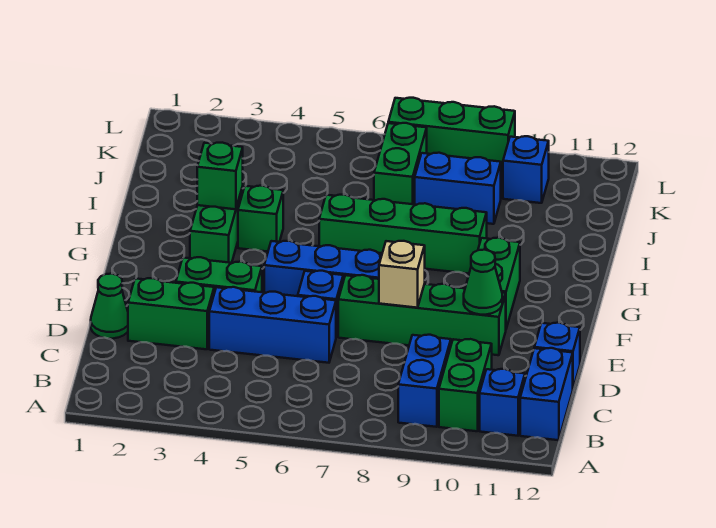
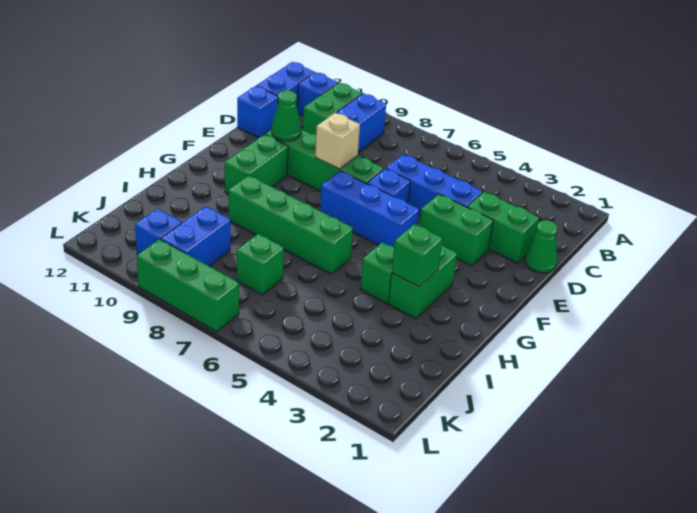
green brick J7:K7 level 1 -> green brick J7 level 1
blue brick J8:J9 level 1 -> blue brick J9:K9 level 1

